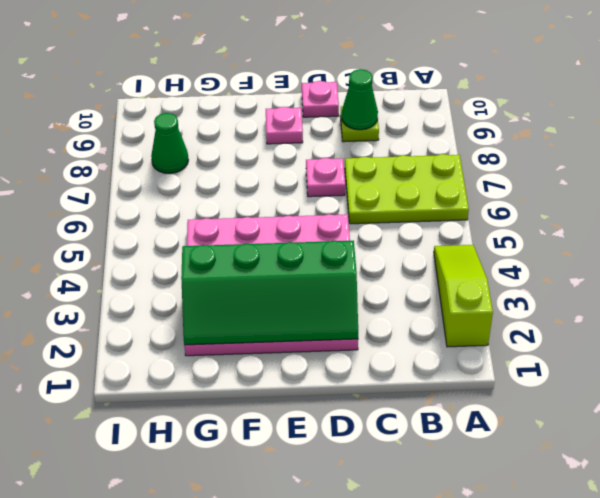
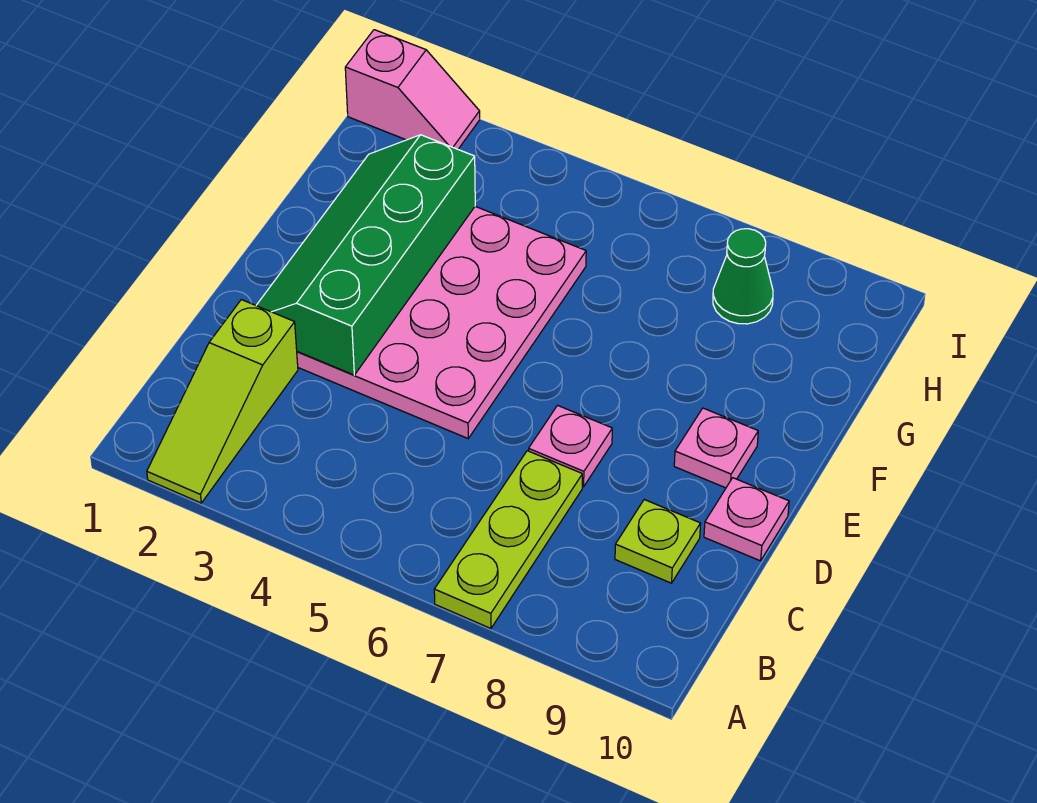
lime slope A2:A4 level 1 top 2 -> lime slope A2:C2 level 1 top C
lime plate A6:C7 level 1 -> lime plate A7:C7 level 1
green cone C9 level 2 -> none
none -> pink slope I1:I2 level 1 top 1

